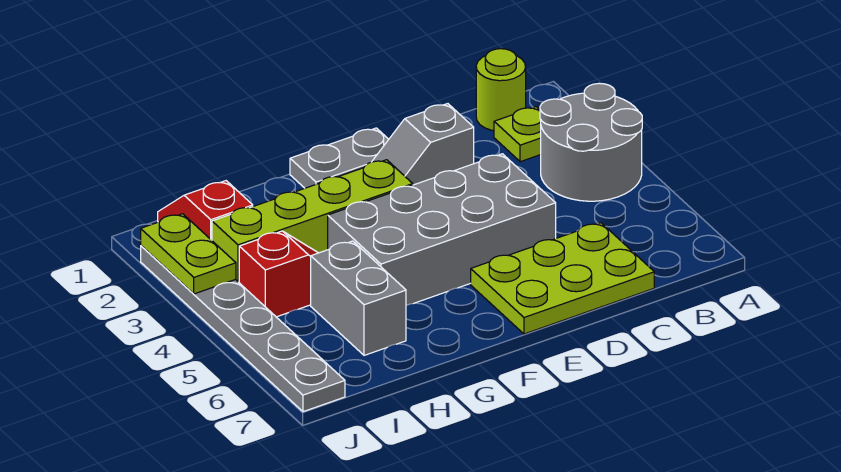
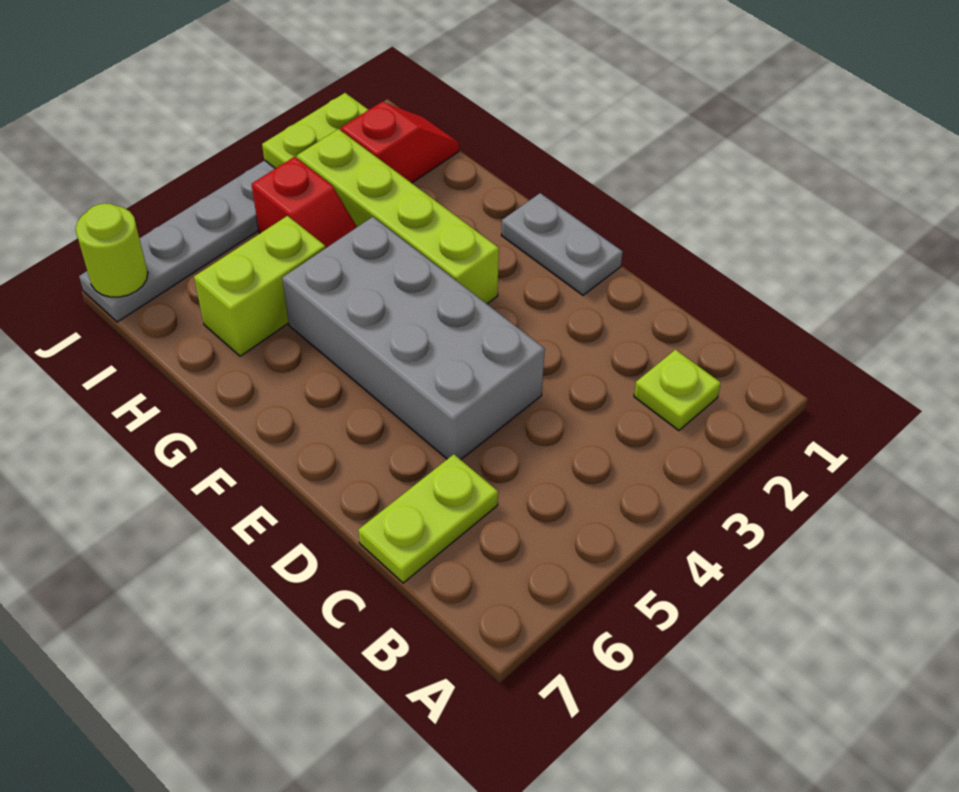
grey round brick A3:B4 level 1 -> none
lime round brick B1 level 1 -> lime round brick J7 level 2
lime plate C6:E7 level 1 -> lime plate C6:C7 level 1
grey slope D2:E2 level 1 top D -> none
grey brick H5:H6 level 1 -> lime brick H5:H6 level 1

